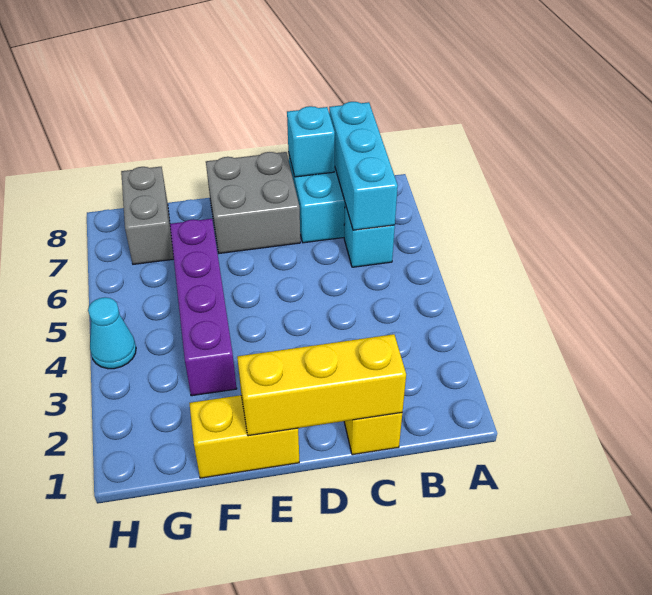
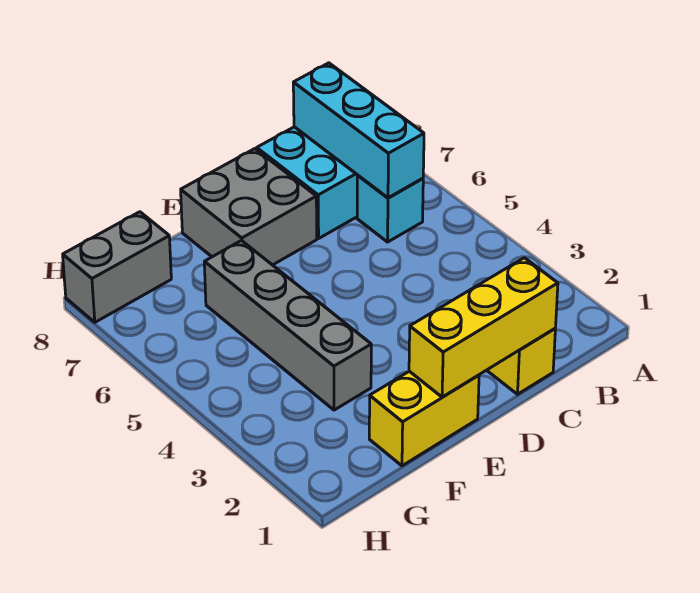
cyan brick C8 level 2 -> none
purple brick F3:F6 level 1 -> grey brick F3:F6 level 1
grey brick G7:G8 level 1 -> grey brick G8:H8 level 1
cyan cone H4 level 1 -> none

